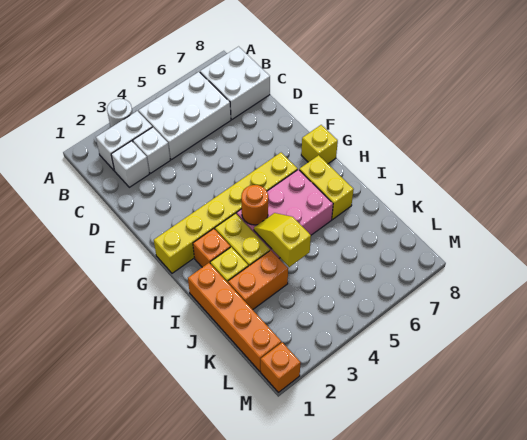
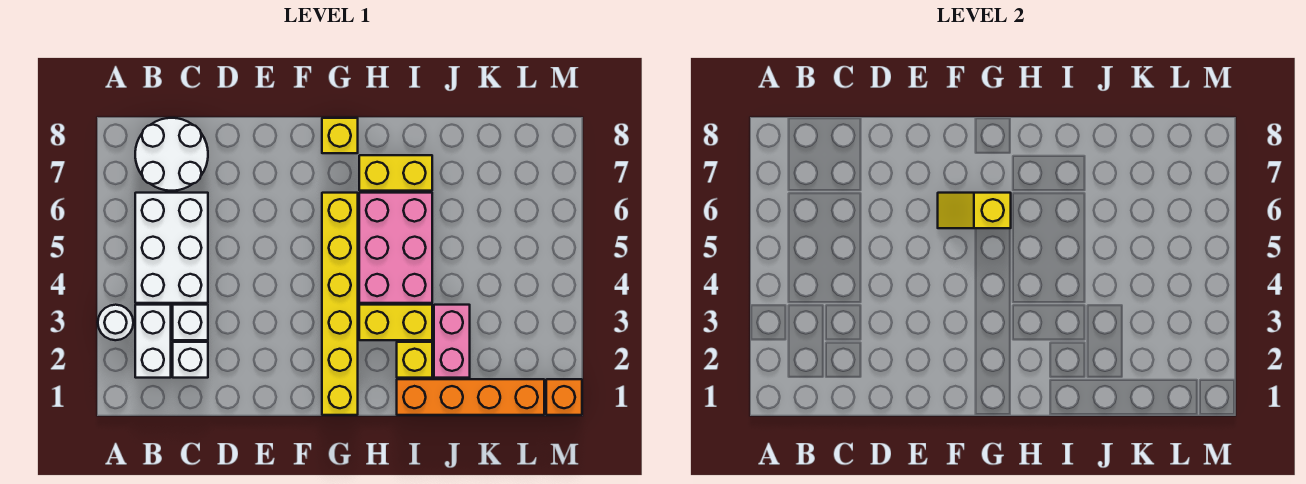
white brick B7:C8 level 1 -> white round brick B7:C8 level 1
orange brick H2 level 1 -> none
orange round brick H4 level 2 -> none
yellow slope I4:J4 level 2 top J -> yellow slope F6:G6 level 2 top G
orange brick J2:J3 level 1 -> pink brick J2:J3 level 1

